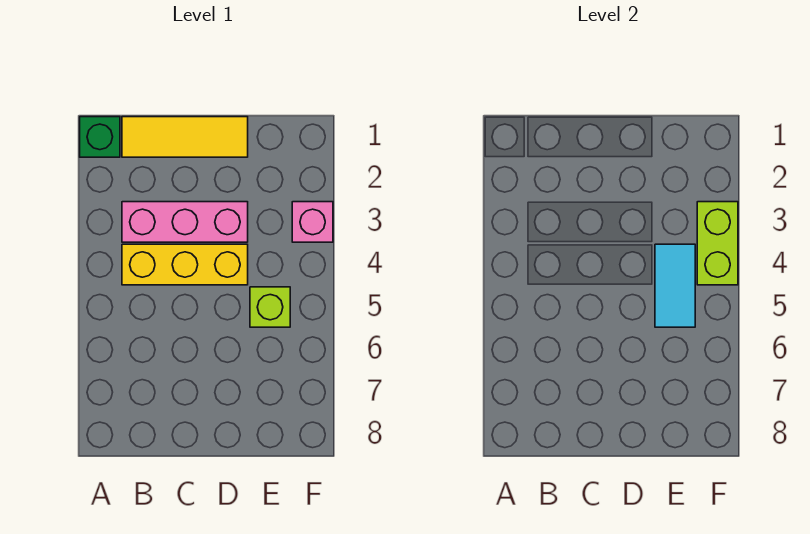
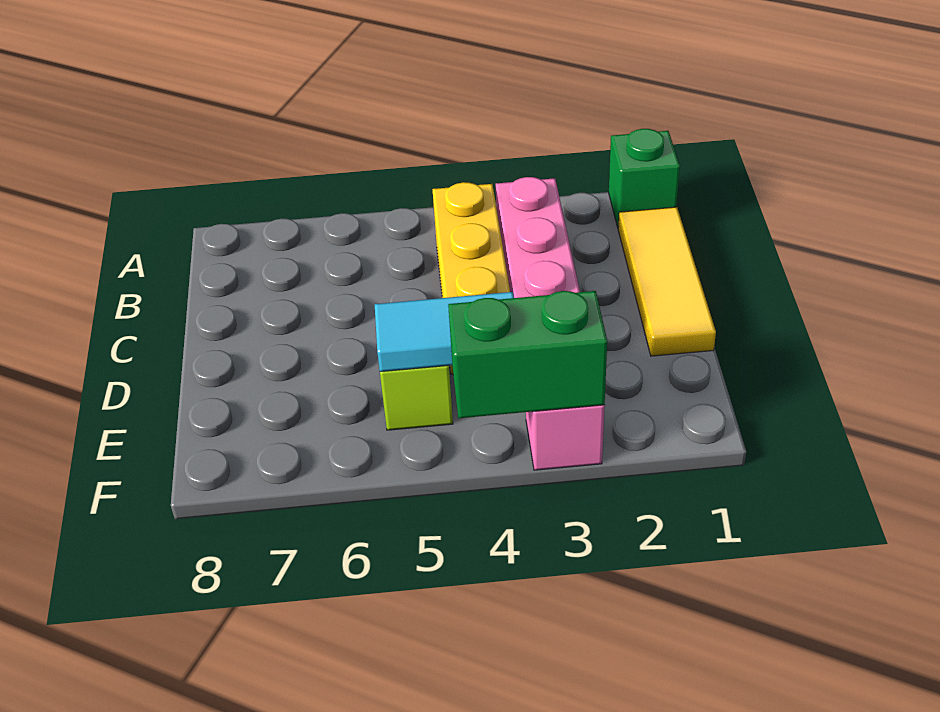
lime brick F3:F4 level 2 -> green brick F3:F4 level 2

